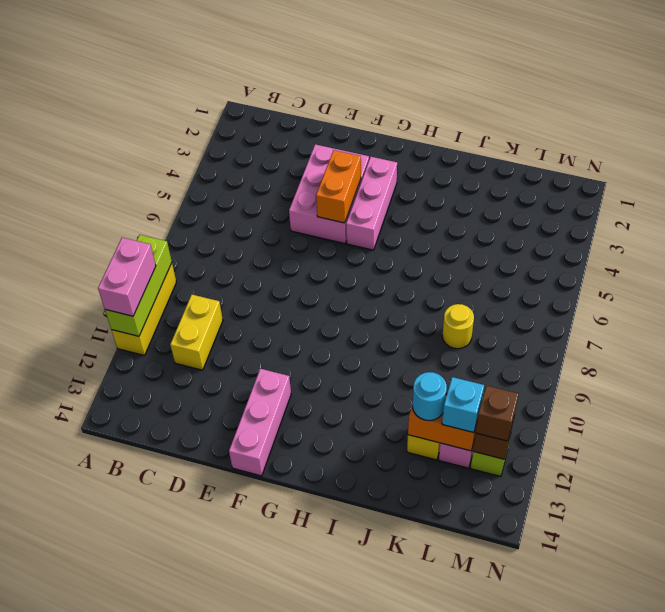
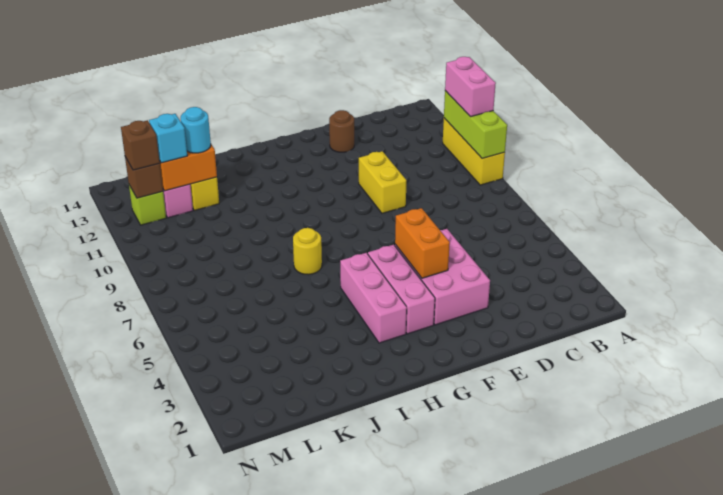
yellow brick C10:C11 level 1 -> yellow brick E9:E10 level 1
none -> brown round brick E13 level 1
pink brick F12:F14 level 1 -> pink brick H3:H5 level 1
yellow round brick K8 level 1 -> yellow round brick I7 level 1

